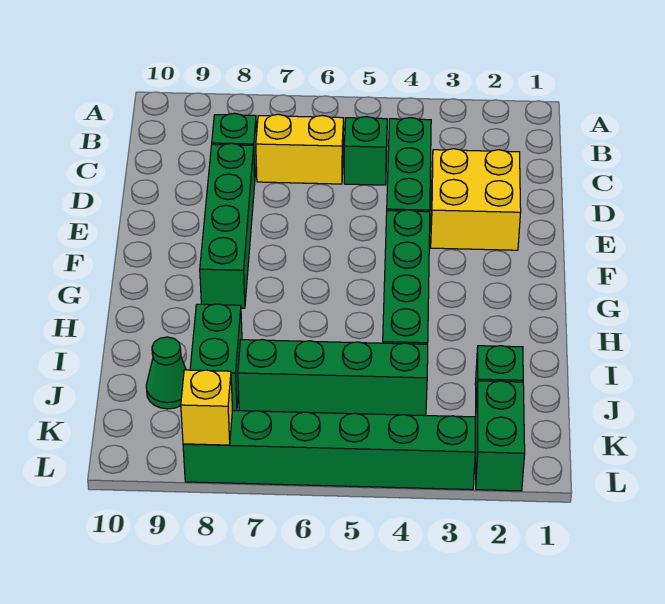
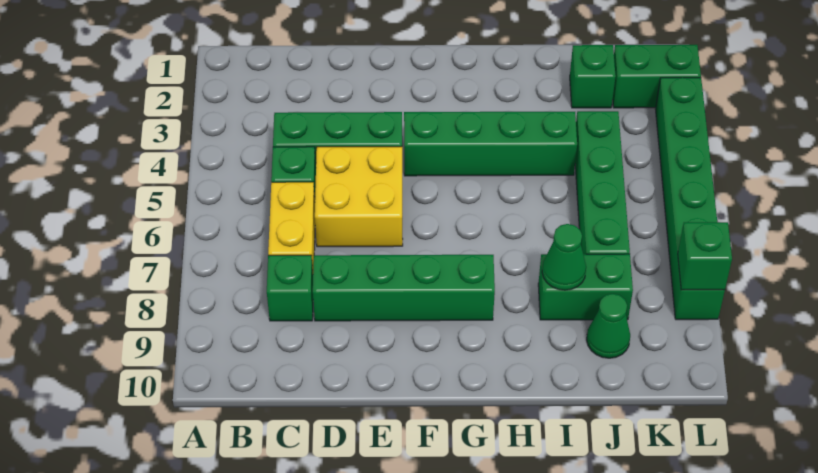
yellow brick D2:E3 level 1 -> yellow brick D5:E6 level 1
none -> green cone I8 level 2
yellow brick L8 level 2 -> green brick L8 level 2

